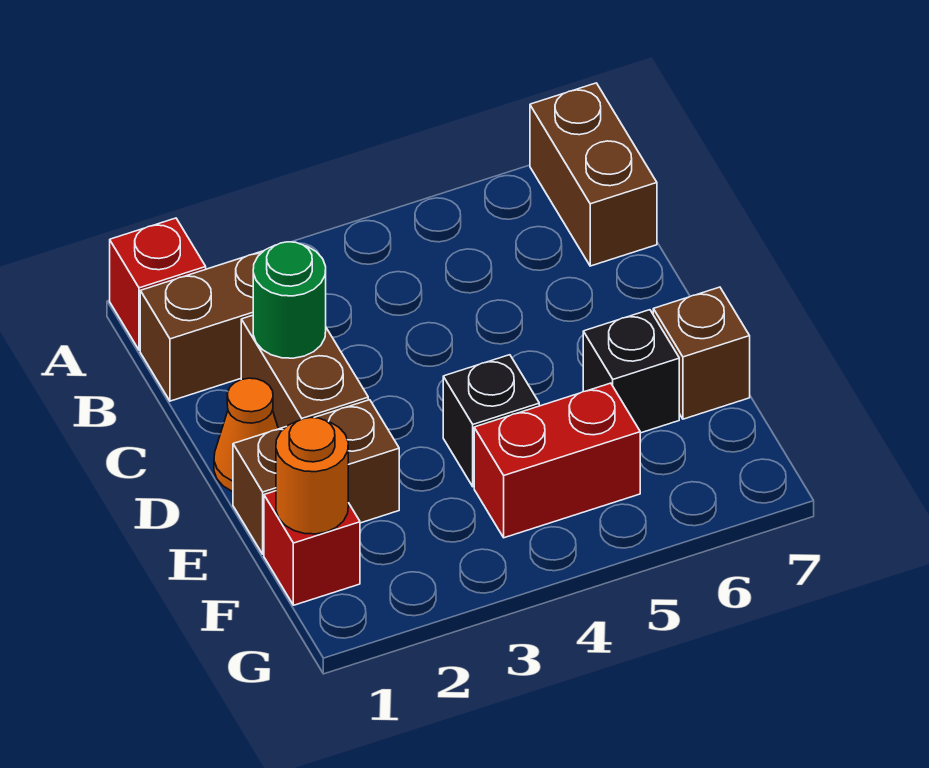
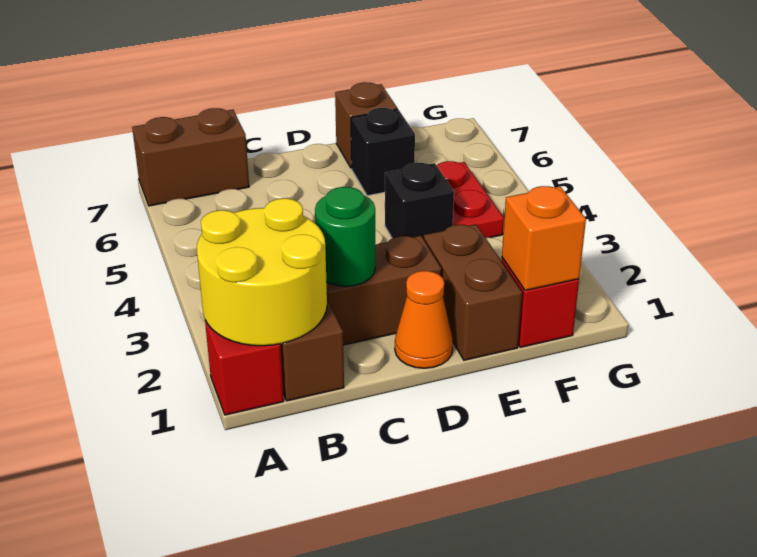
none -> yellow round brick A1:B2 level 2
orange round brick F1 level 2 -> orange brick F1 level 2
red brick F4:F5 level 1 -> red plate F4:F5 level 1

